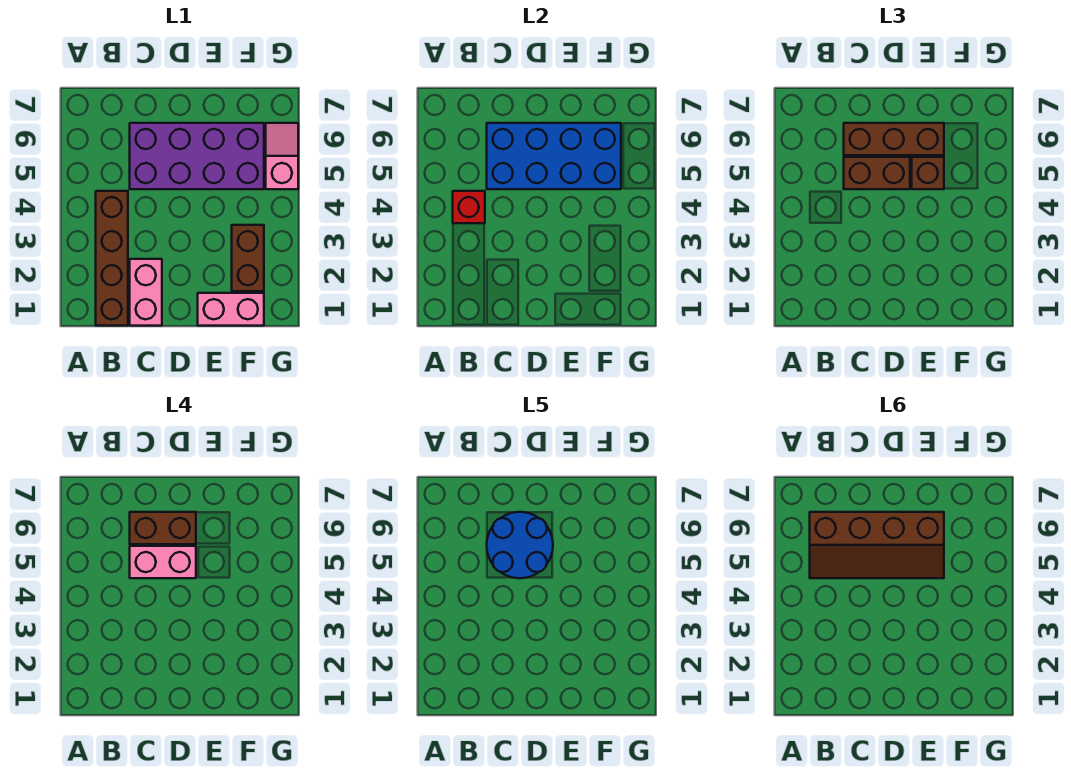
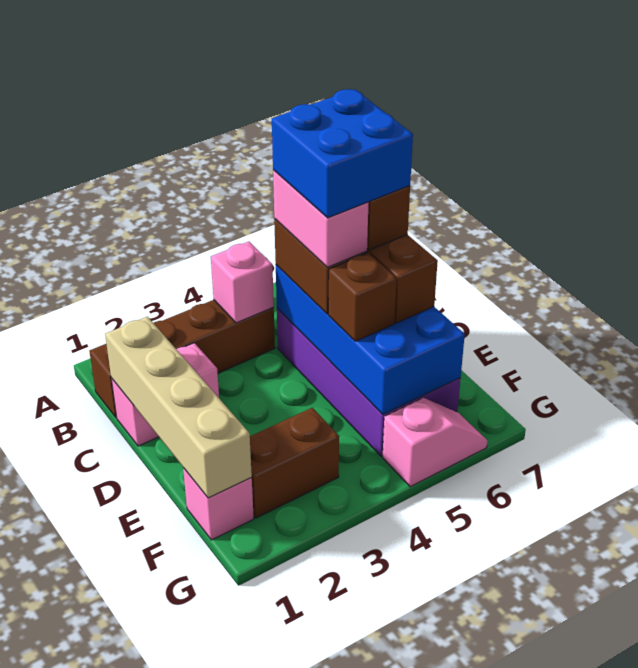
red brick B4 level 2 -> pink brick B4 level 2
brown slope B5:E6 level 6 top 6 -> none
none -> tan brick C1:F1 level 2
blue round brick C5:D6 level 5 -> blue brick C5:D6 level 5
pink brick E1:F1 level 1 -> pink brick F1 level 1

